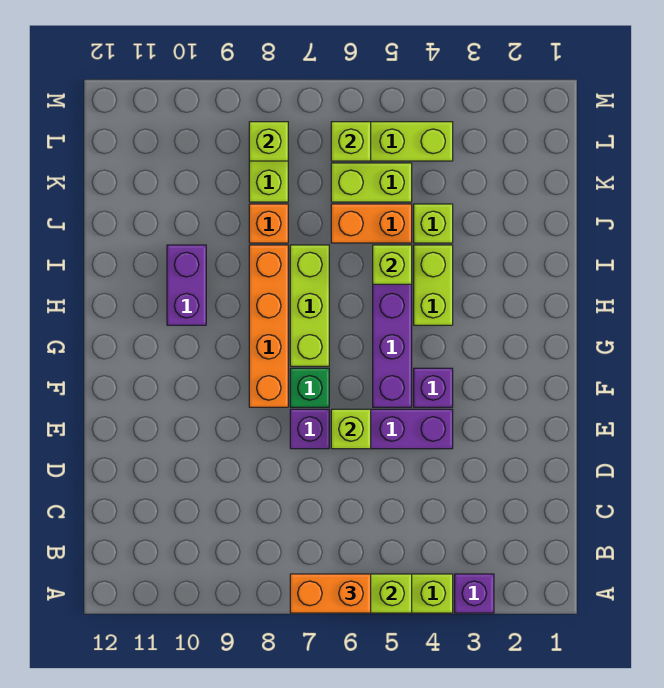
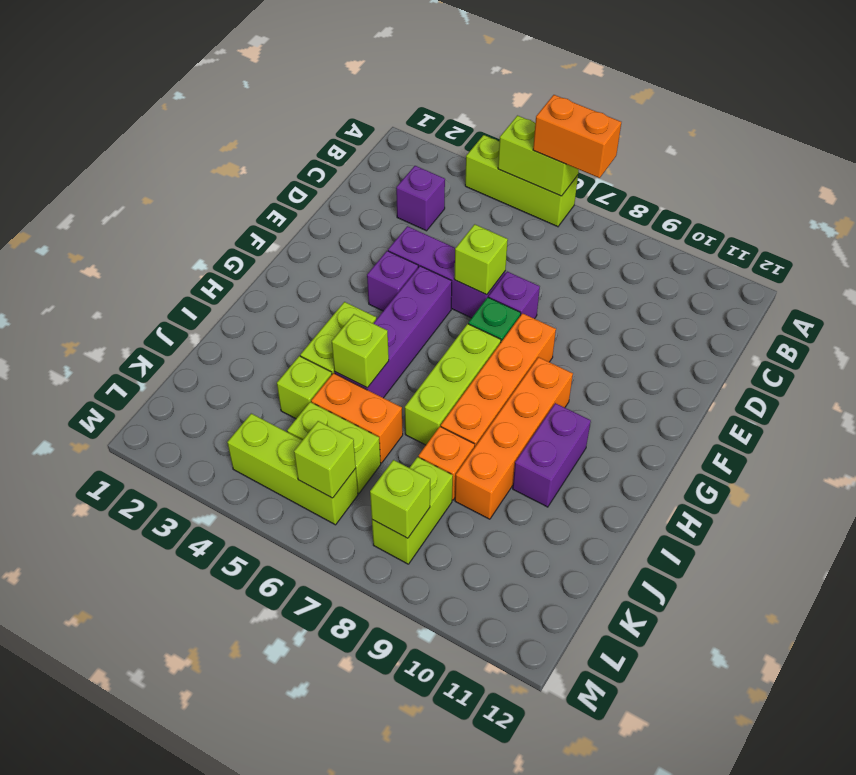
purple brick A3 level 1 -> purple brick C3 level 1
none -> orange brick G9:J9 level 1

